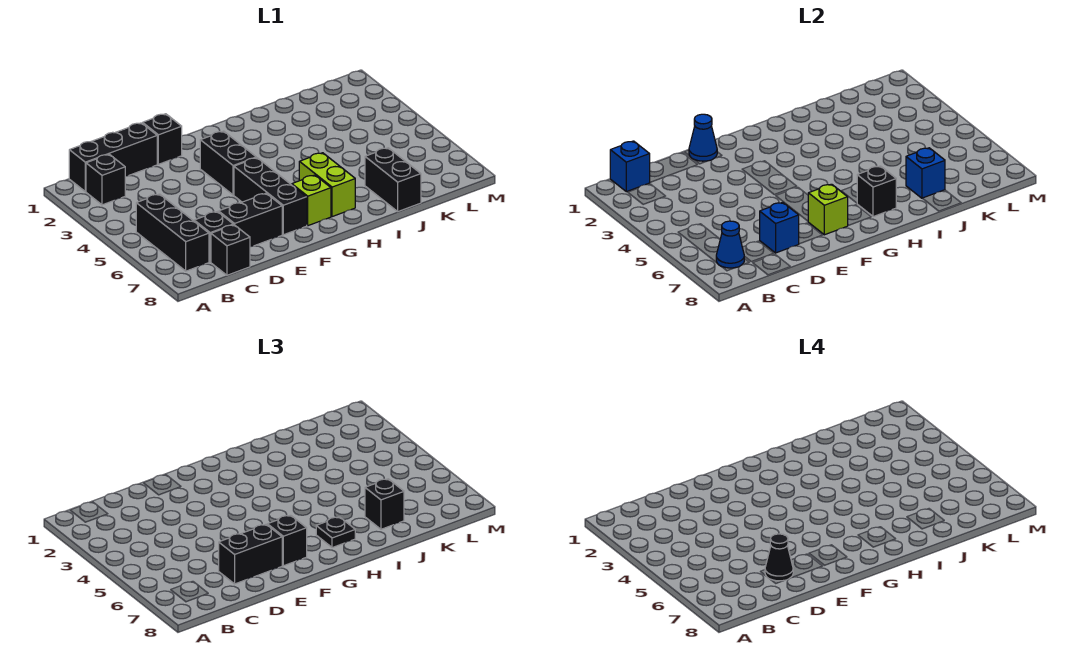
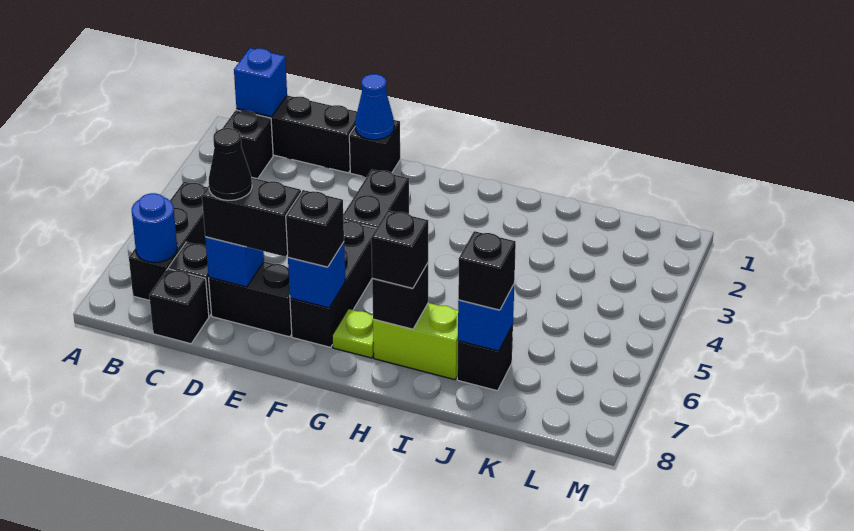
blue cone B7 level 2 -> blue round brick B7 level 2
lime brick F7 level 2 -> blue brick F7 level 2
lime brick G7 level 1 -> lime plate G7 level 1
lime brick H6:H7 level 1 -> lime brick H7:I7 level 1
black plate H7 level 3 -> black brick H7 level 3
black brick J7:J8 level 1 -> black brick J7 level 1

